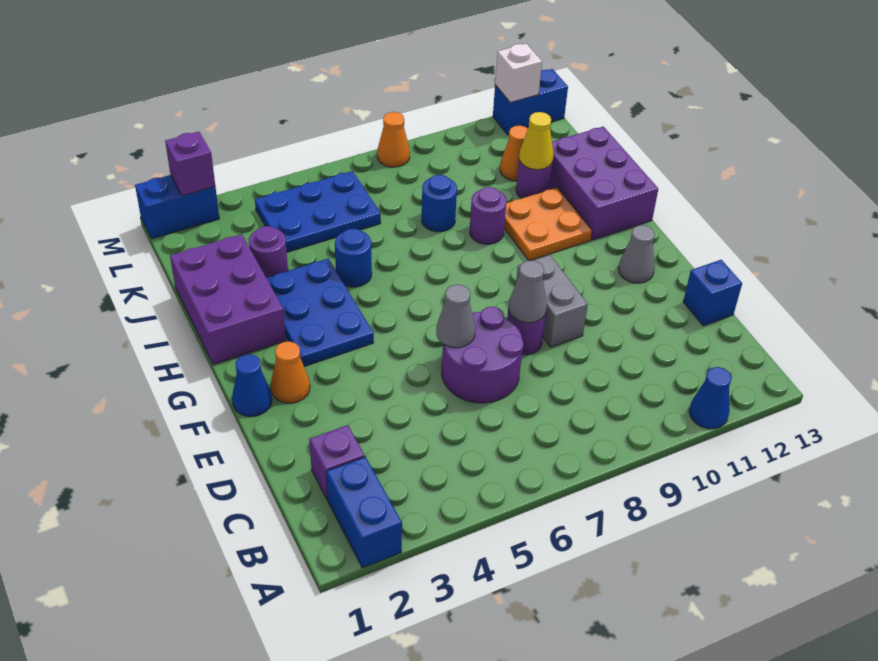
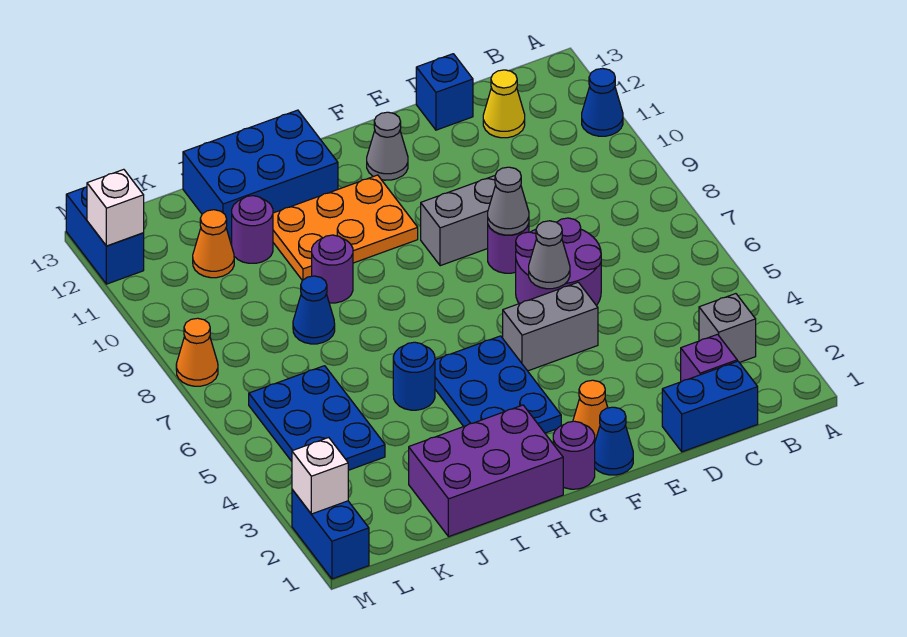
blue brick A2:B2 level 1 -> blue brick C1:D1 level 1
none -> grey brick B3 level 1
none -> grey brick E5:F5 level 1
blue plate G3:I4 level 1 -> blue plate G3:H5 level 1
orange plate H10:I11 level 1 -> orange plate G10:I11 level 1
purple brick H12:J13 level 1 -> blue brick H12:J13 level 1
purple round brick J3 level 1 -> purple round brick G1 level 1
blue round brick J8 level 1 -> blue cone J8 level 1
yellow cone J11 level 2 -> yellow cone C12 level 1
purple brick M2 level 2 -> white brick M2 level 2

